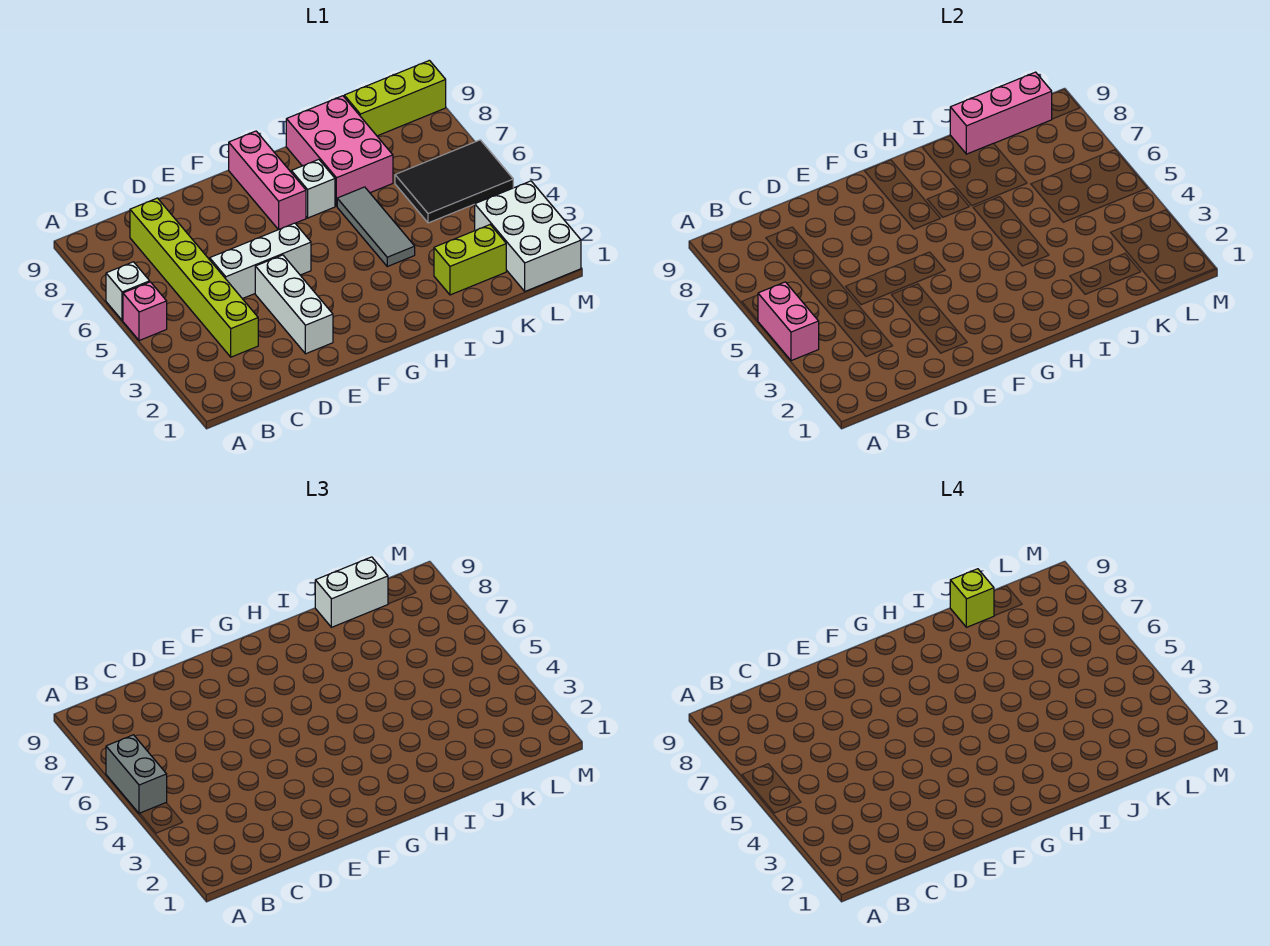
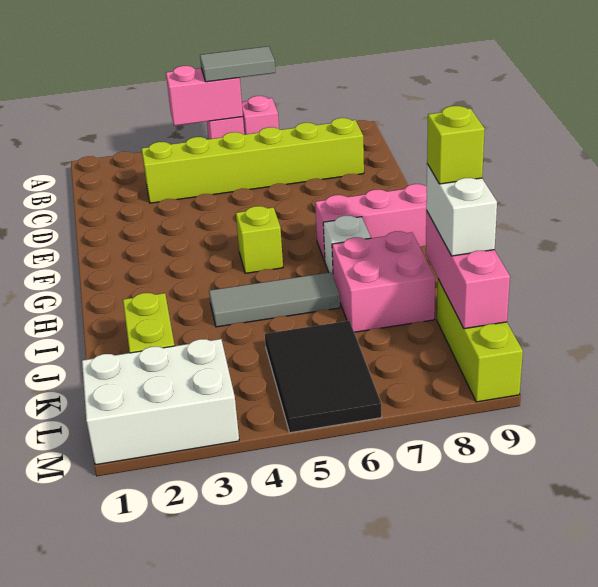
grey brick A5:A6 level 3 -> grey tile A5:A6 level 3
white brick A6 level 1 -> pink brick A6 level 1
white brick D5:F5 level 1 -> none
white brick E2:E4 level 1 -> none
none -> lime brick G5 level 1
pink brick I7:J9 level 1 -> pink brick I7:J8 level 1

